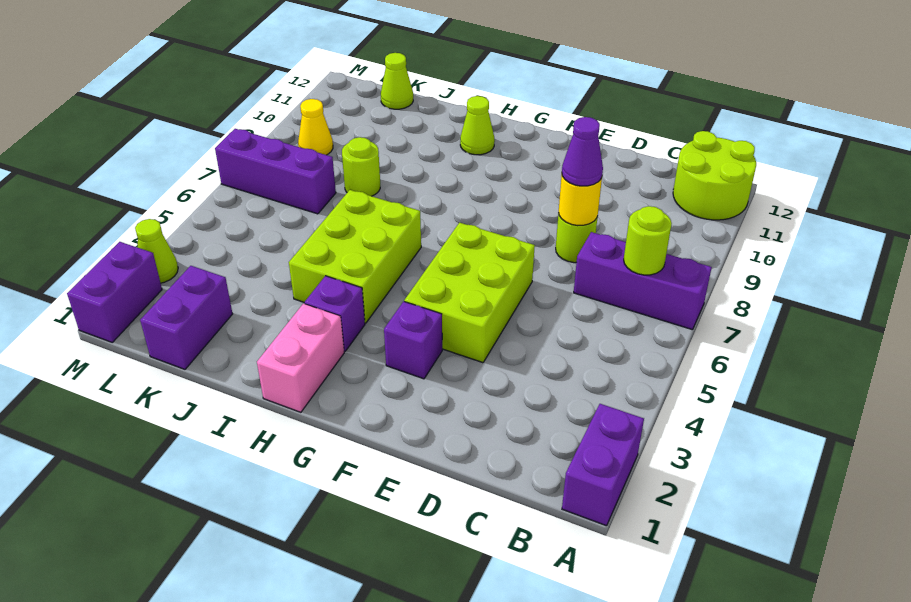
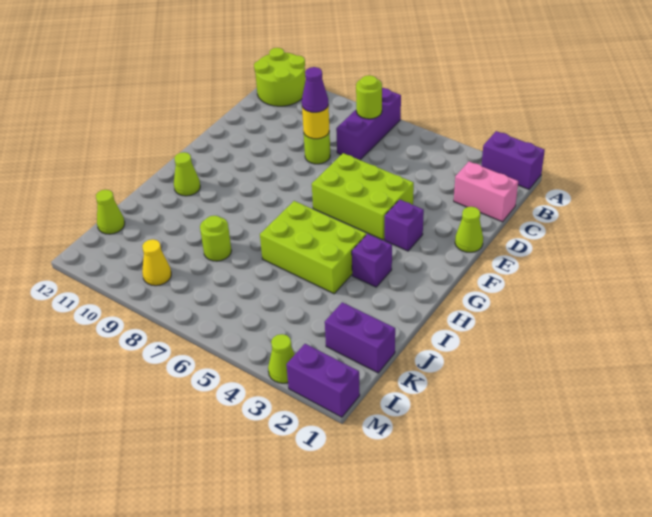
none -> lime cone E1 level 1
pink brick H1:H2 level 1 -> pink brick C1:C2 level 1
purple brick K7:M7 level 1 -> none

